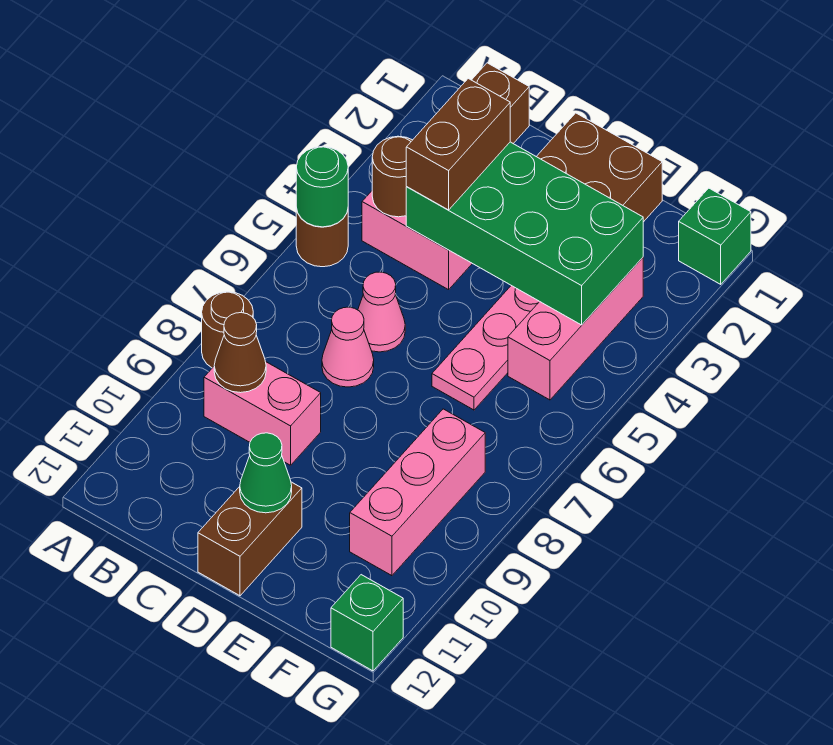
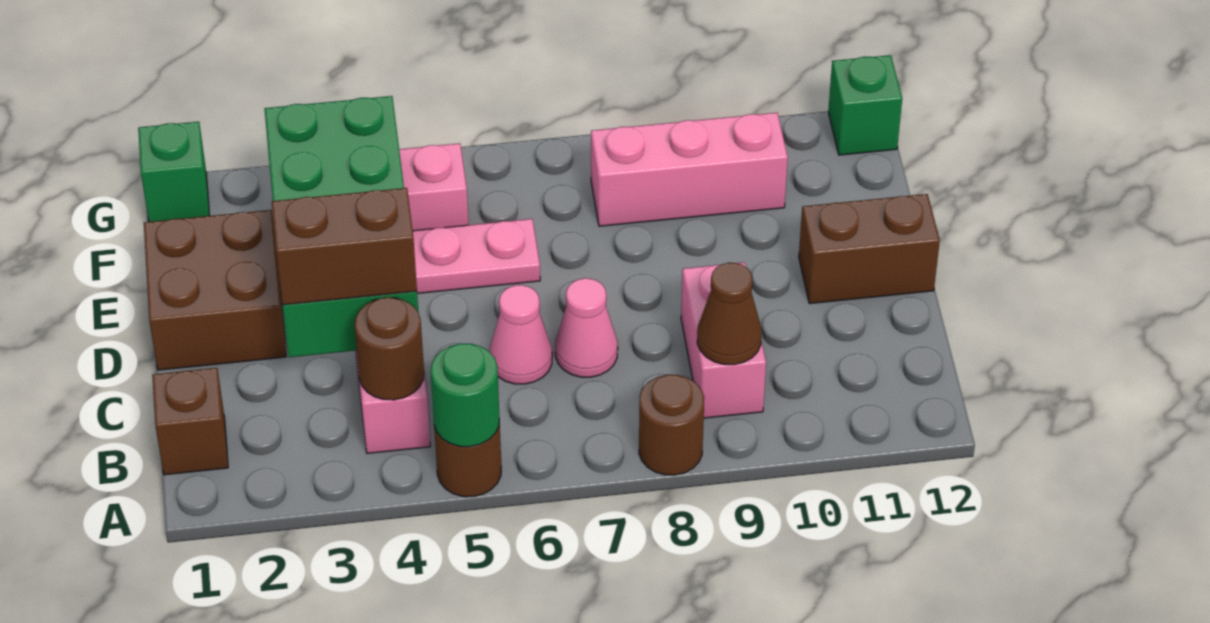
green cone D11 level 2 -> none

